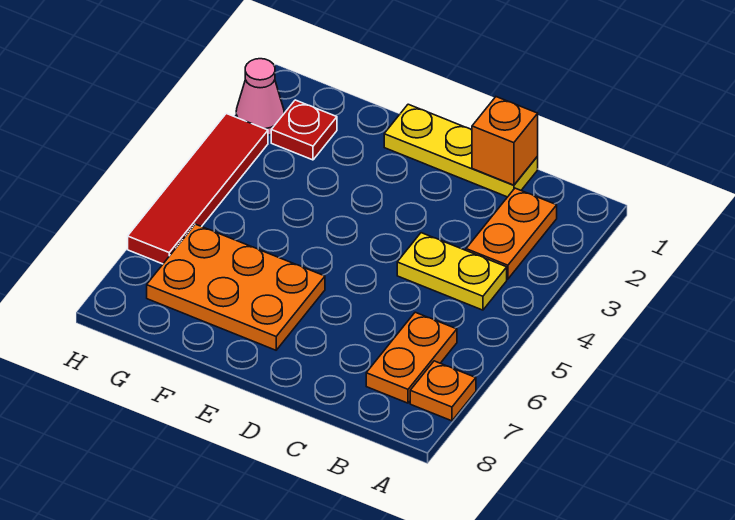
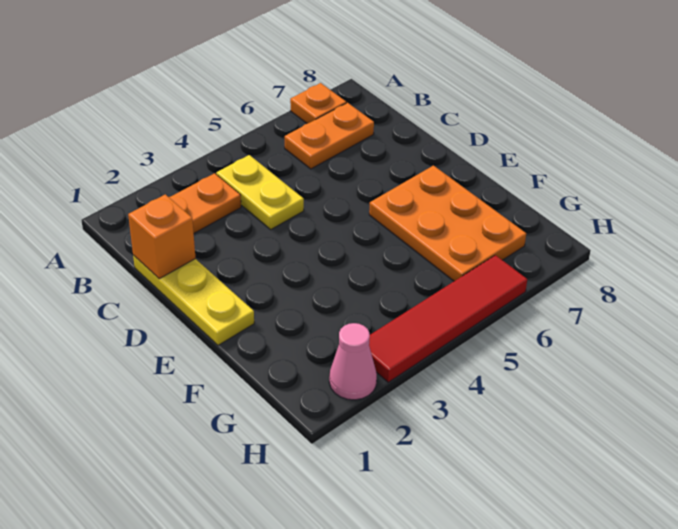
red plate G2 level 1 -> none

